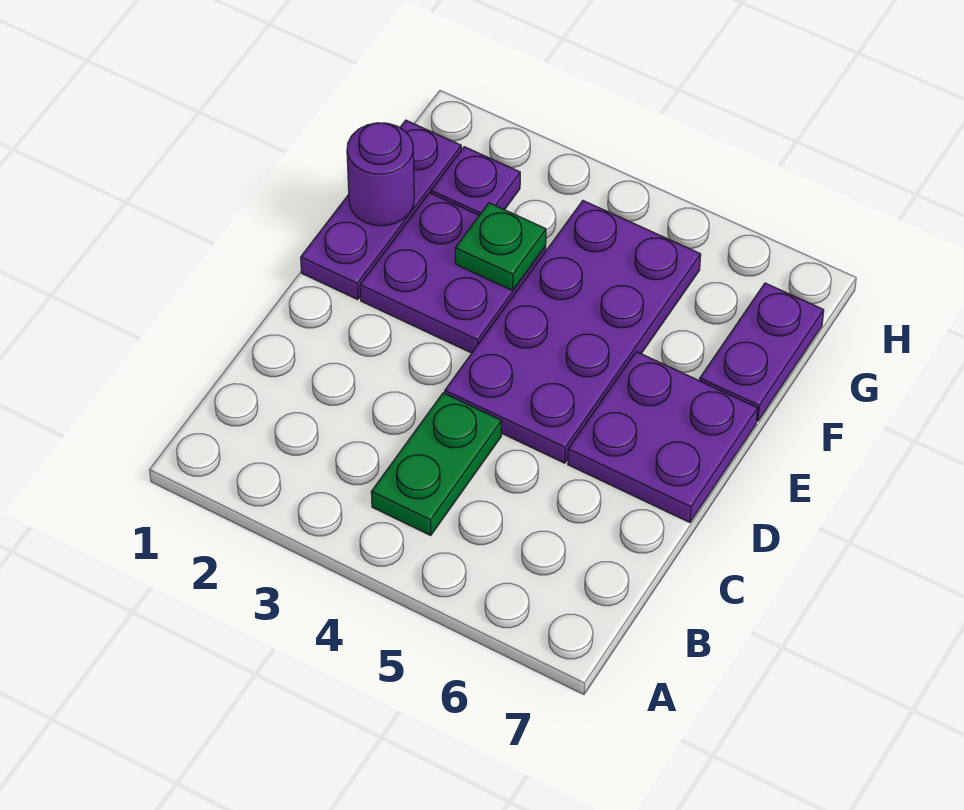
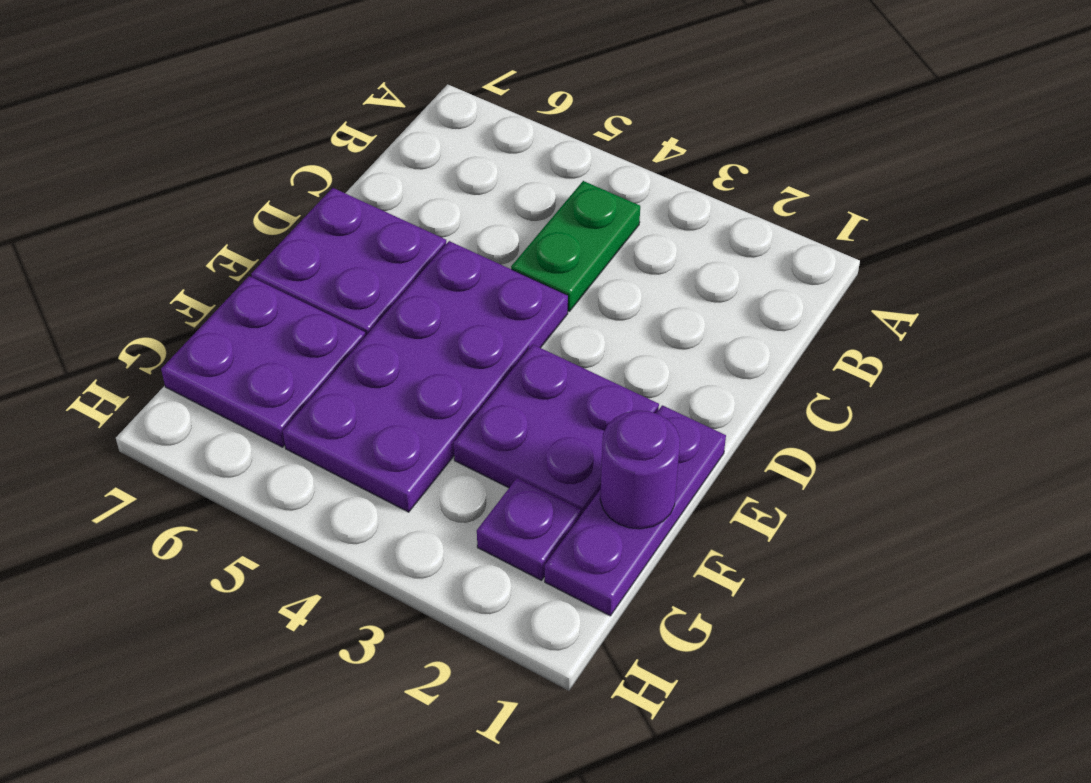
green plate F3 level 2 -> none
purple plate F7:G7 level 1 -> purple plate F6:G7 level 1

